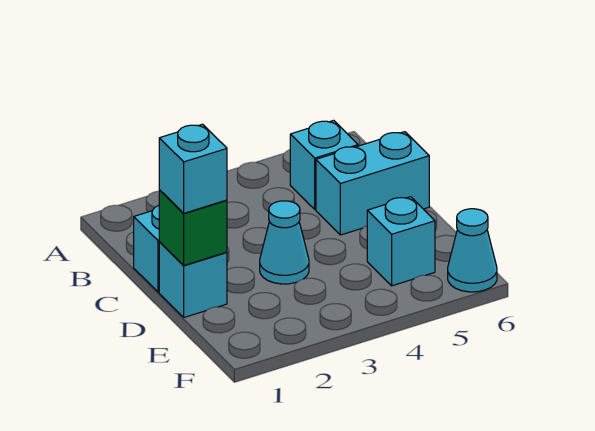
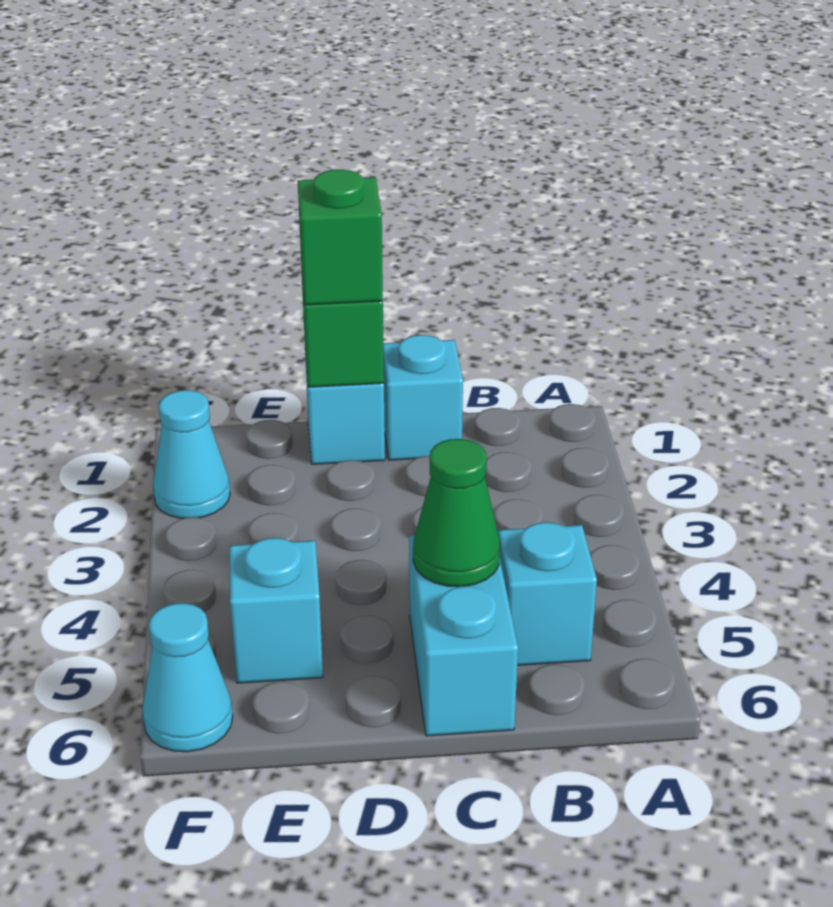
none -> green cone C5 level 2
cyan brick D1 level 3 -> green brick D1 level 3
cyan cone D3 level 1 -> cyan cone F2 level 1

